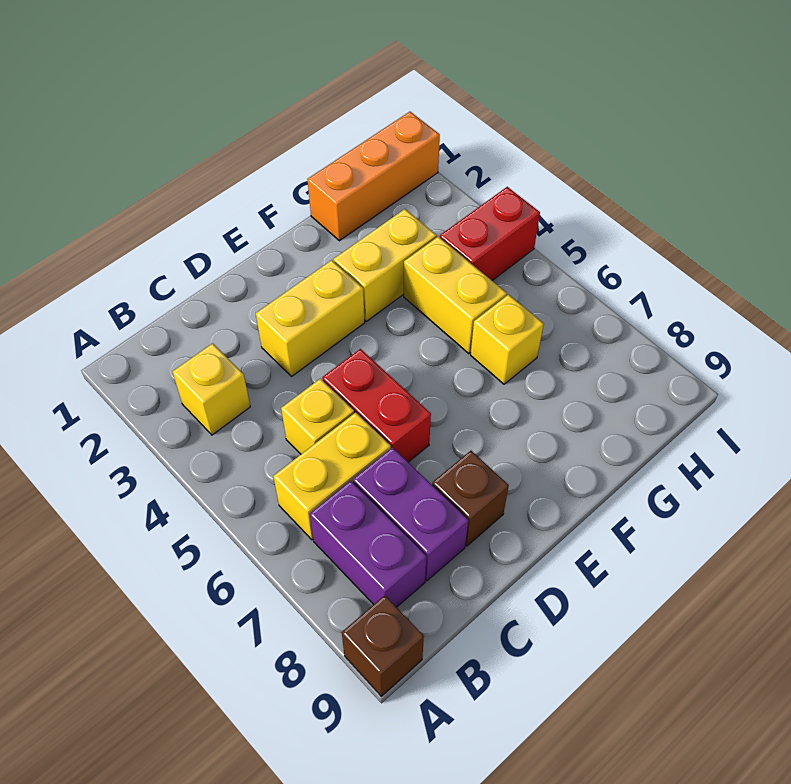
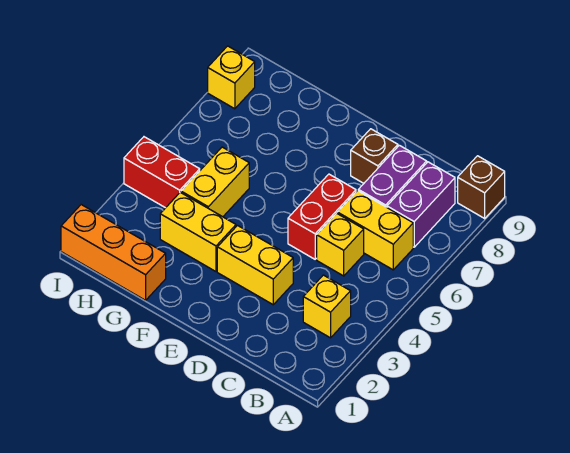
yellow brick G6 level 1 -> yellow brick I8 level 1

